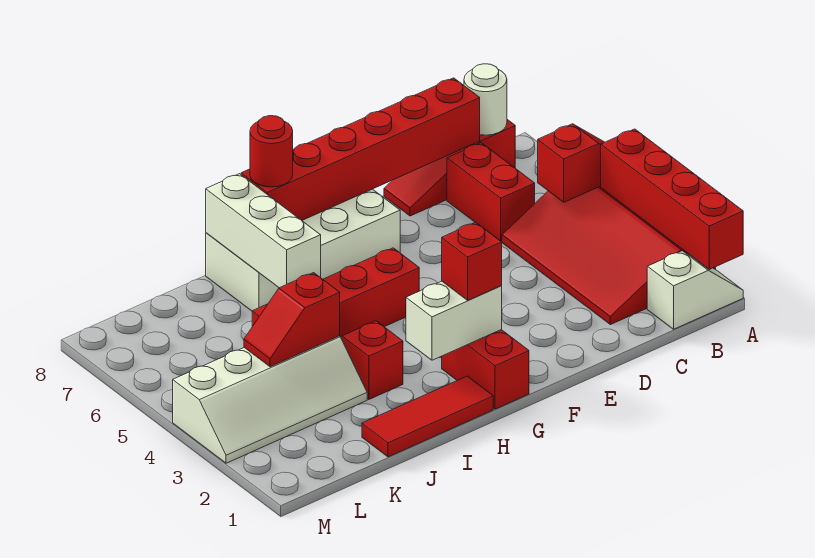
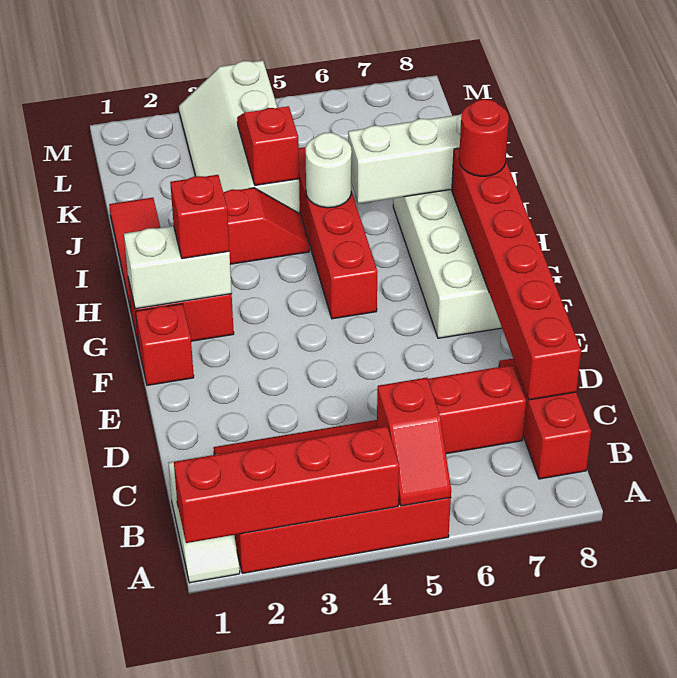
white round brick B8 level 2 -> white round brick I5 level 2
none -> red brick F1 level 1
white brick G2:H2 level 2 -> white brick G1:G2 level 2

